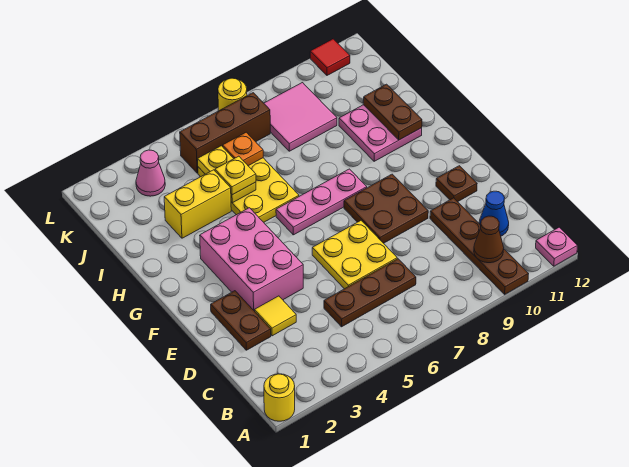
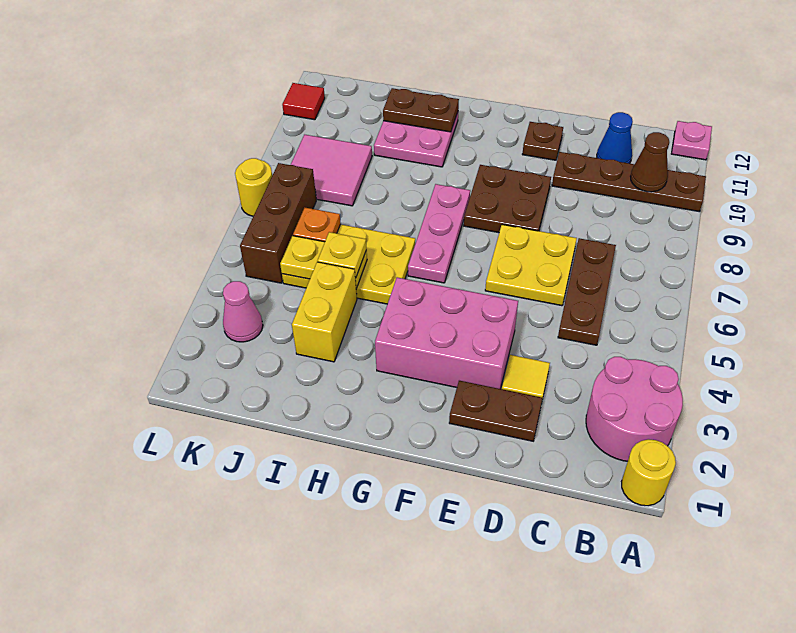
none -> pink round brick A2:B3 level 1

